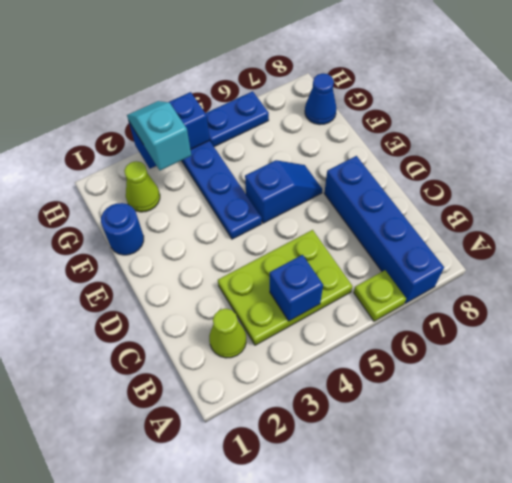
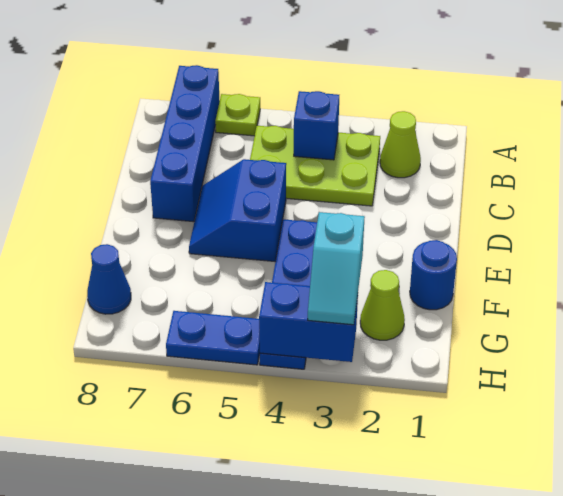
blue slope E5:E6 level 1 top 5 -> blue slope D5:E6 level 1 top 5

